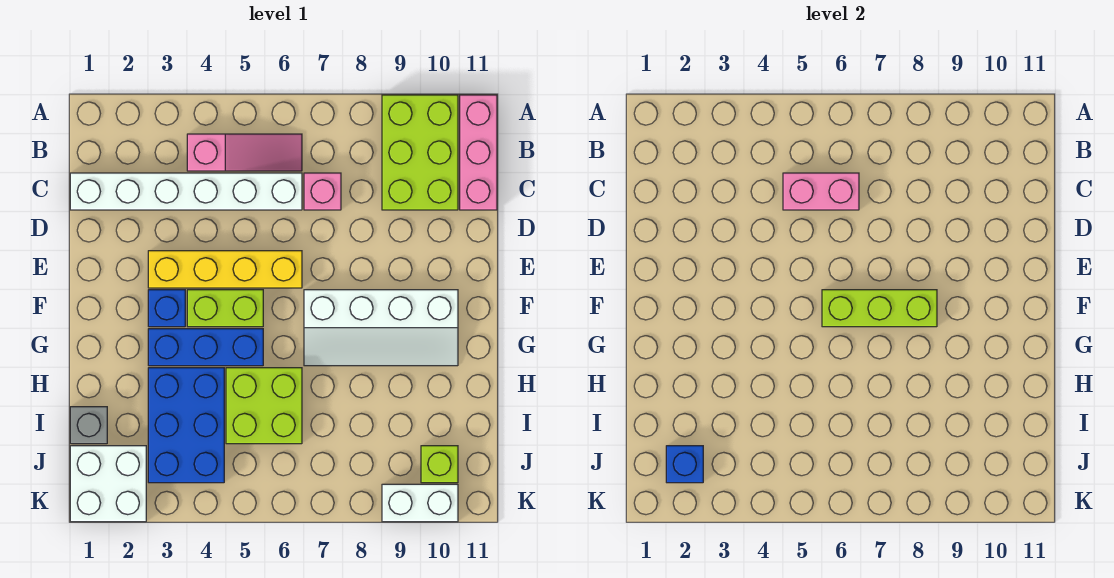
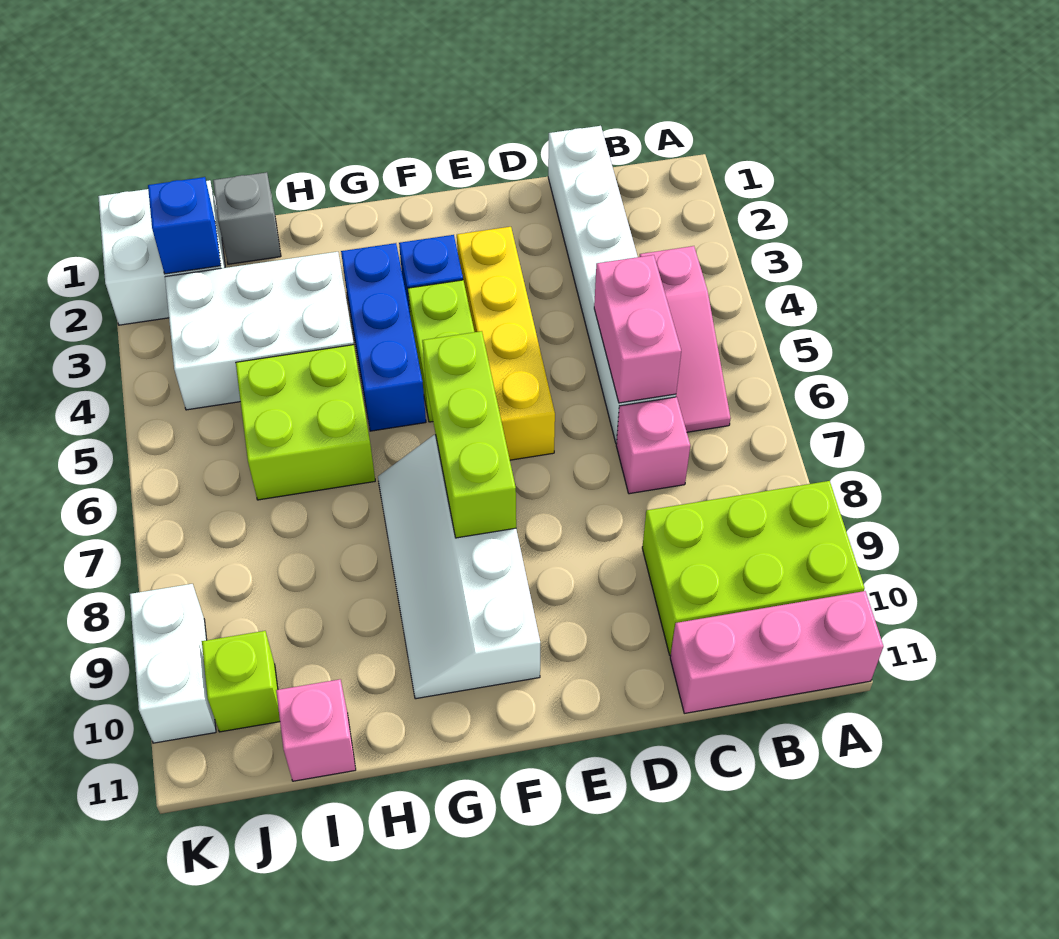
blue brick H3:J4 level 1 -> white brick H3:J4 level 1
none -> pink brick I11 level 1

